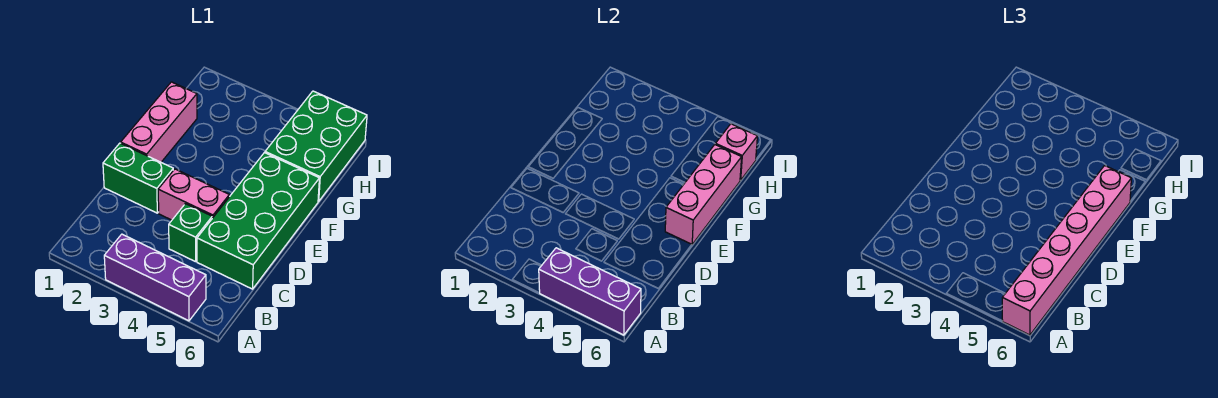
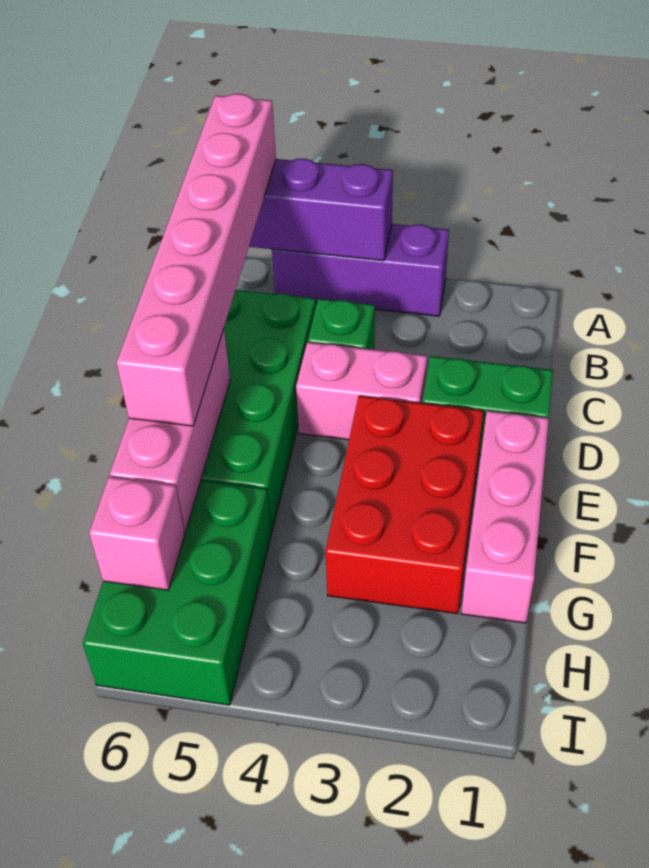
none -> red brick E2:G3 level 1

